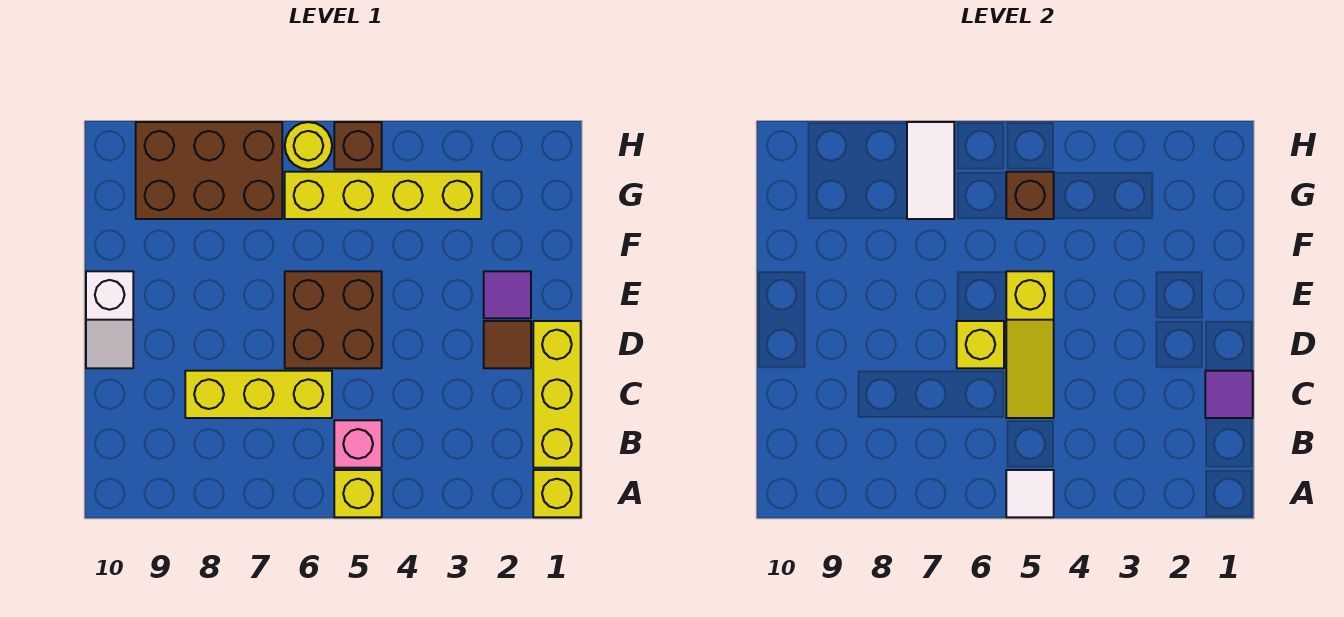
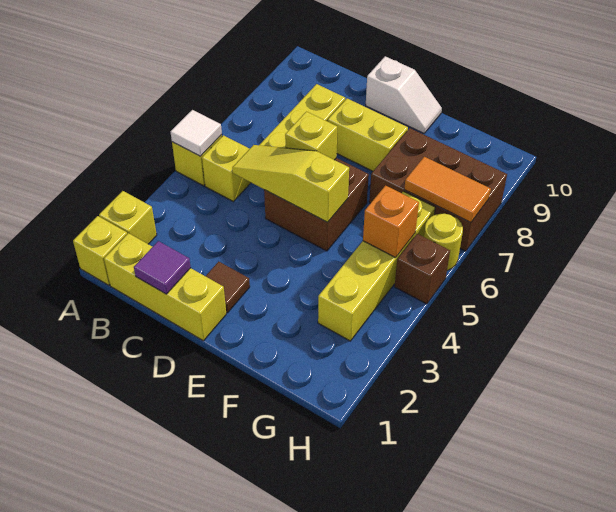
none -> yellow brick A2 level 1
pink brick B5 level 1 -> yellow brick B5 level 1
none -> yellow brick D8:E8 level 1
white slope D10:E10 level 1 top E -> white slope D10:E10 level 1 top D
purple tile E2 level 1 -> none
brown brick G5 level 2 -> orange brick G5 level 2
brown brick G7:H9 level 1 -> brown brick F7:H8 level 1
white tile G7:H7 level 2 -> orange tile G7:H7 level 2

